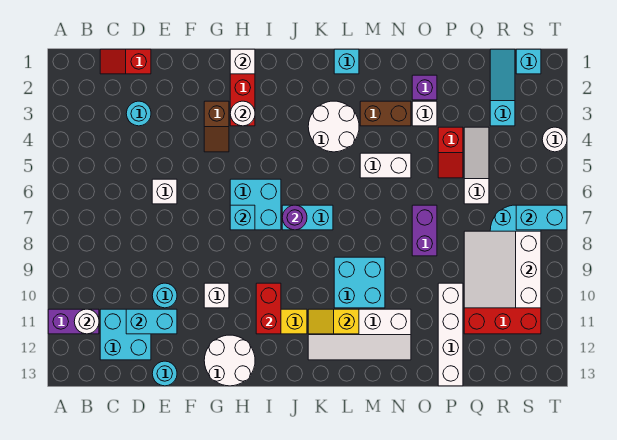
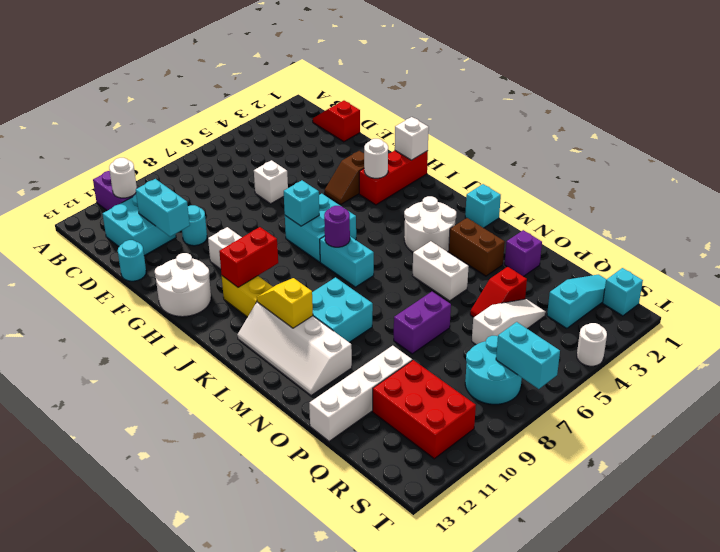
cyan round brick D3 level 1 -> none
white brick O3 level 1 -> none
white slope Q8:S10 level 2 top S -> none

